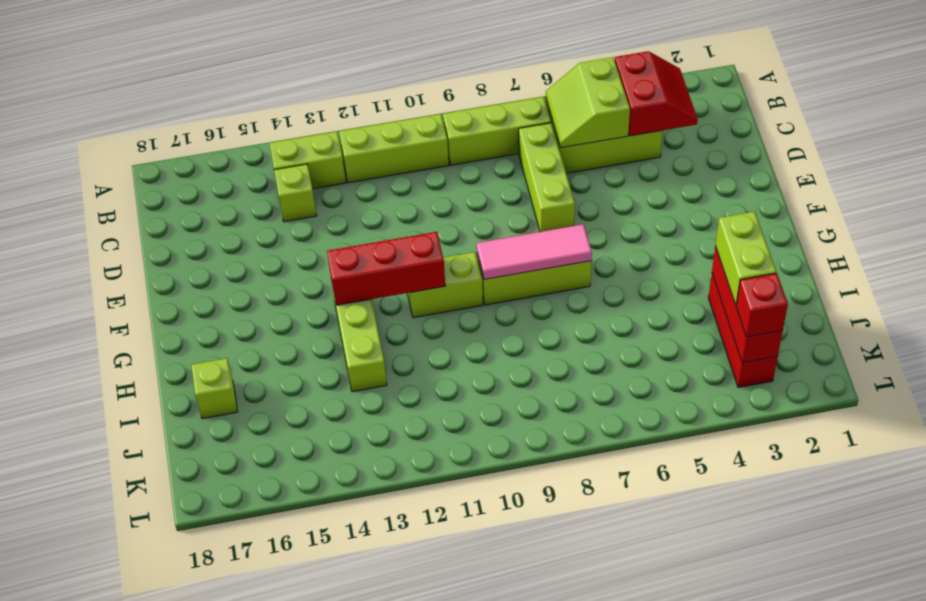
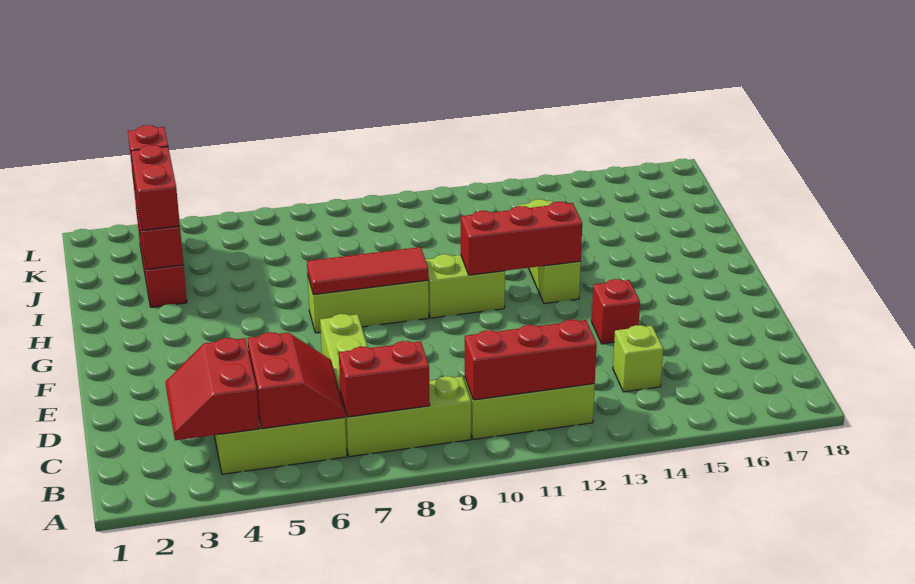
lime slope B5:C6 level 2 top 5 -> red slope B5:C6 level 2 top 5
none -> red brick B7:B8 level 2
none -> red brick B10:B12 level 2
lime brick B13:B14 level 1 -> none
none -> red brick E14 level 1
pink tile G7:G9 level 2 -> red tile G7:G9 level 2
lime brick I3:J3 level 3 -> red brick I3:J3 level 3
lime brick I17 level 1 -> none

